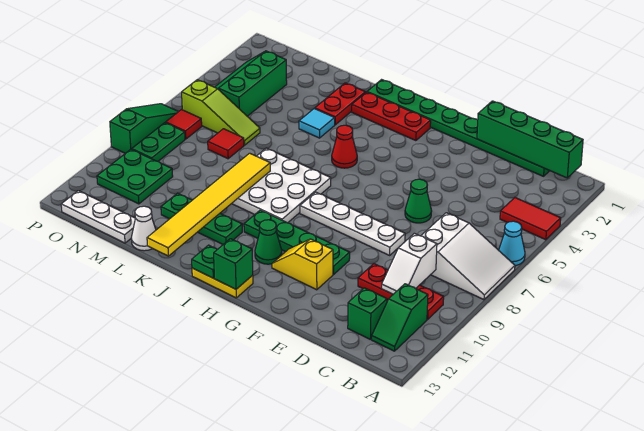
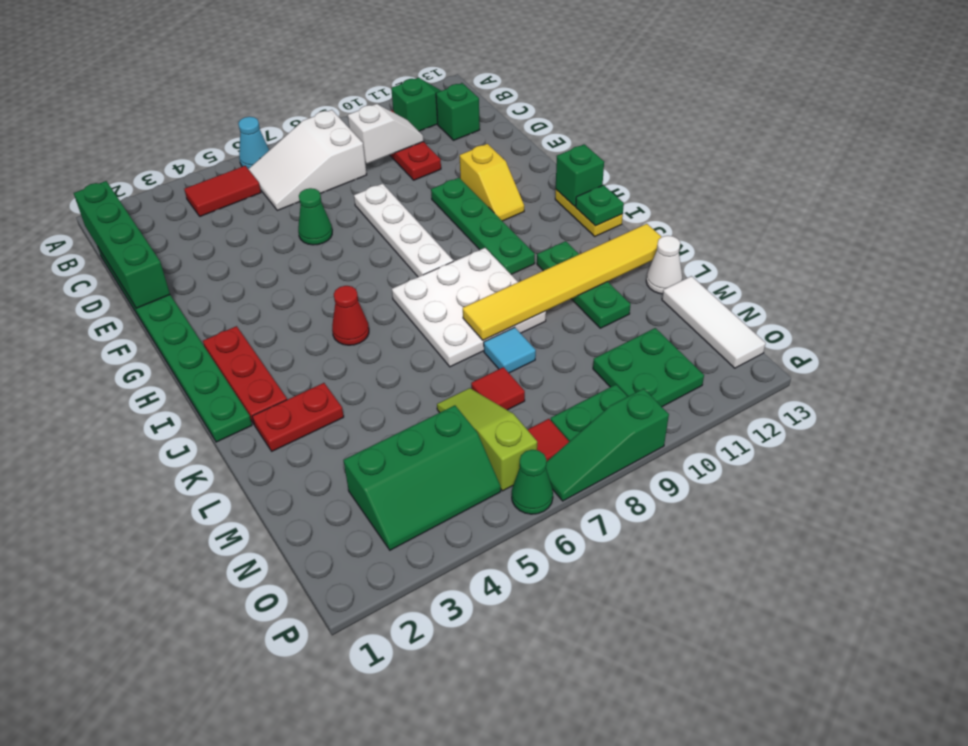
red tile A4:B4 level 1 -> red tile B4:B5 level 1
white slope A7:C8 level 1 top C -> white slope B6:C8 level 1 top 8
green cone H11 level 1 -> green cone P6 level 1
cyan tile K4 level 1 -> cyan tile L8 level 1
white plate M13:O13 level 1 -> white tile M13:O13 level 1

